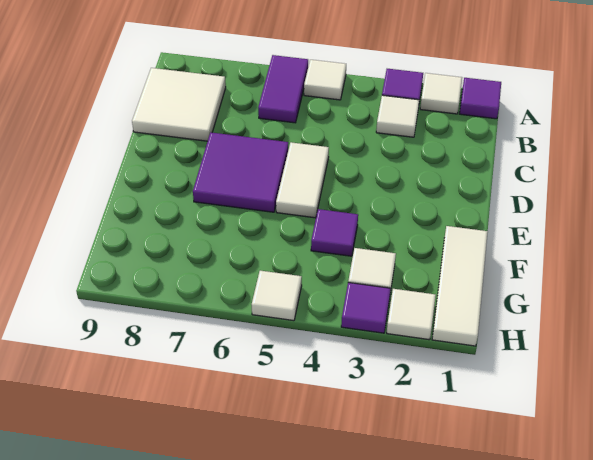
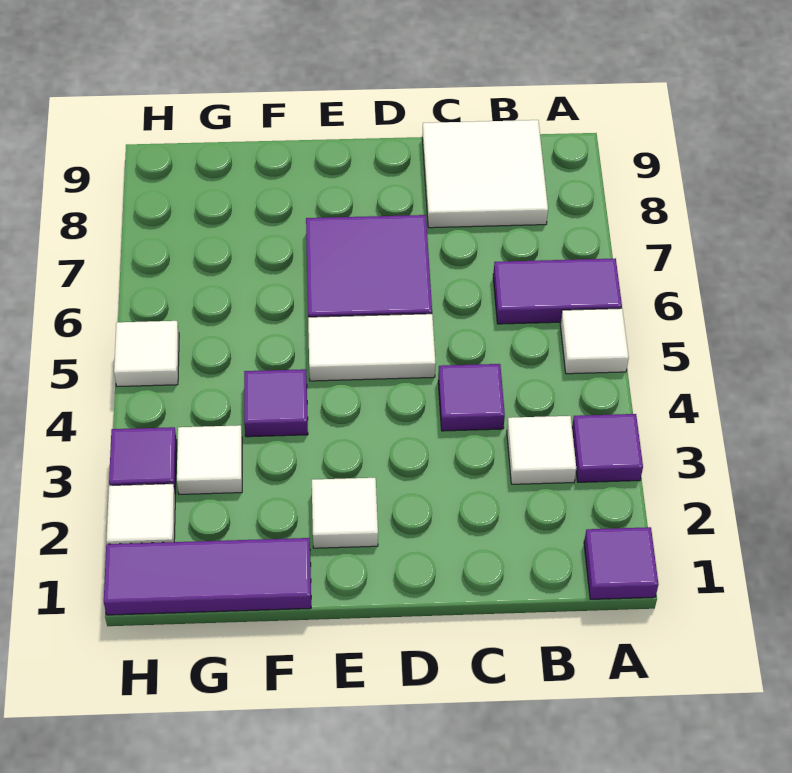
white tile A2 level 1 -> white tile E2 level 1
none -> purple tile C4 level 1
white tile F1:H1 level 1 -> purple tile F1:H1 level 1

